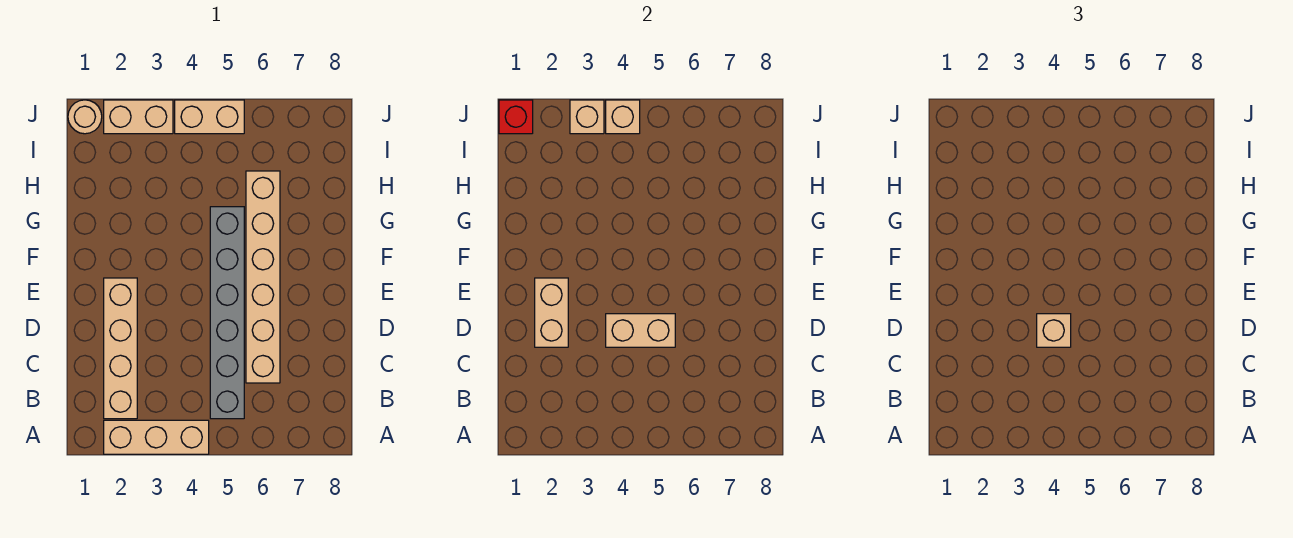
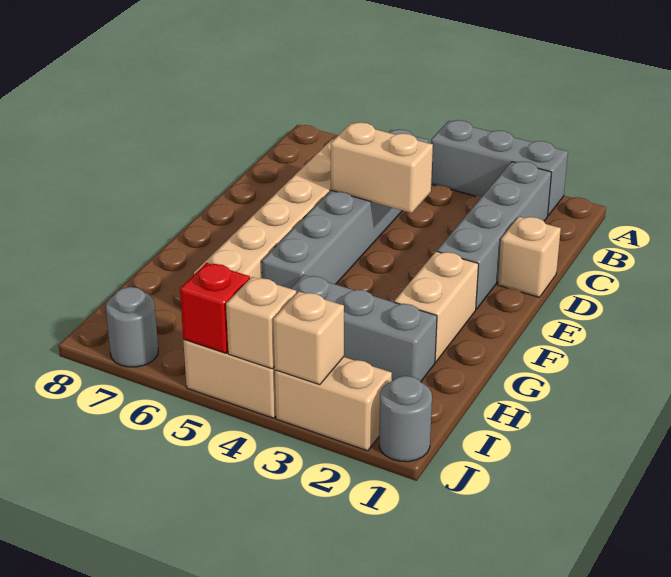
tan brick A2:A4 level 1 -> grey brick A2:A4 level 1
tan brick B2:E2 level 1 -> grey brick B2:E2 level 1
tan brick D2:E2 level 2 -> tan brick F2:G2 level 1
tan brick D4 level 3 -> tan brick D1 level 1
none -> grey brick H2:H4 level 1
tan round brick J1 level 1 -> grey round brick J1 level 1
red brick J1 level 2 -> red brick J5 level 2
none -> grey round brick J7 level 1

